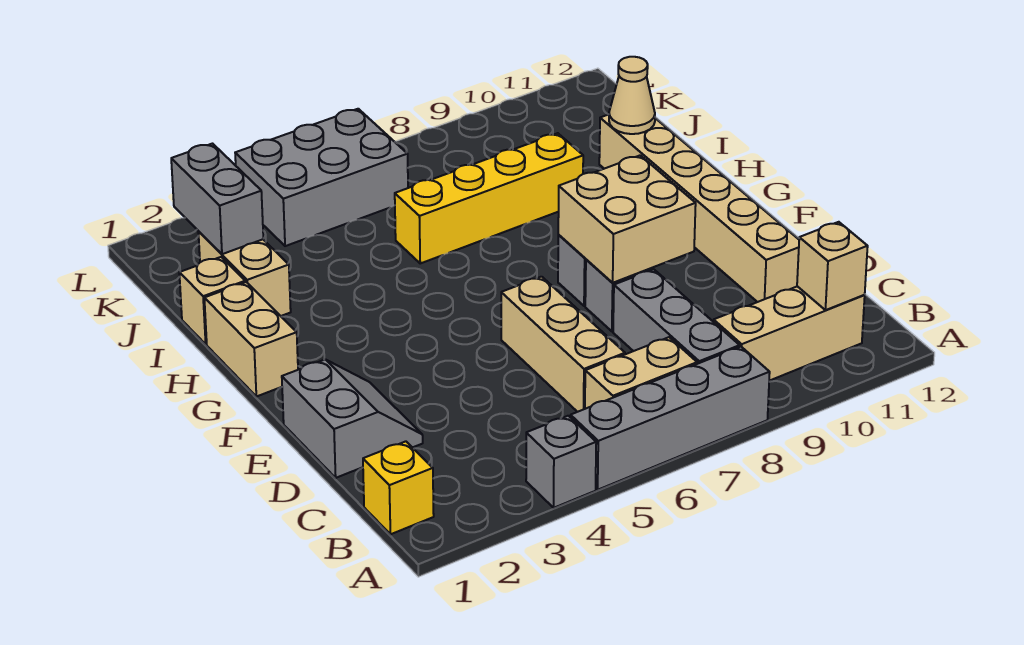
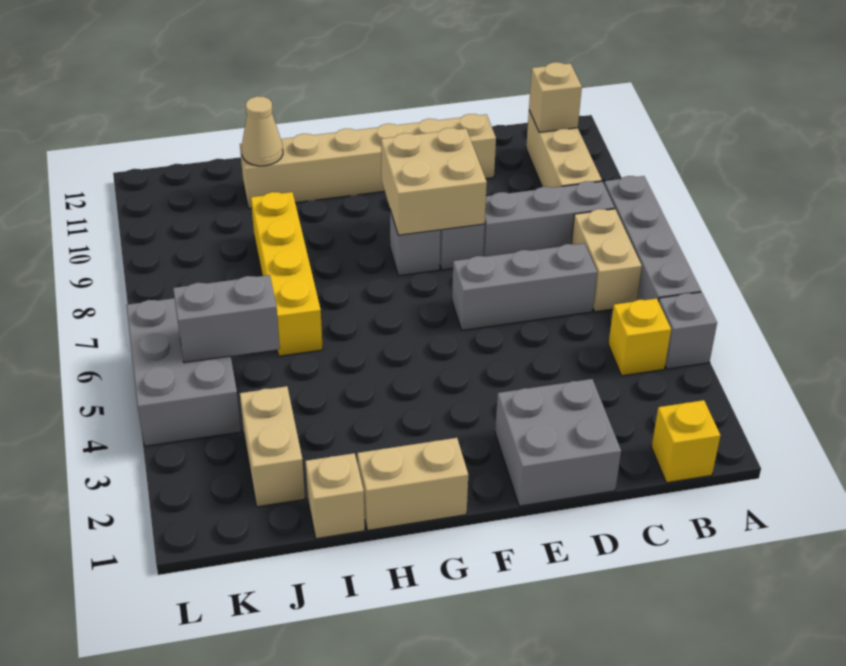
none -> yellow brick B4 level 1
tan brick C6:E6 level 1 -> grey brick C6:E6 level 1
grey slope D1:E2 level 1 top 1 -> grey brick D1:E2 level 1
tan brick I2:J2 level 1 -> tan brick J2:J3 level 1
grey brick J2:K2 level 2 -> grey brick J5:K5 level 2

